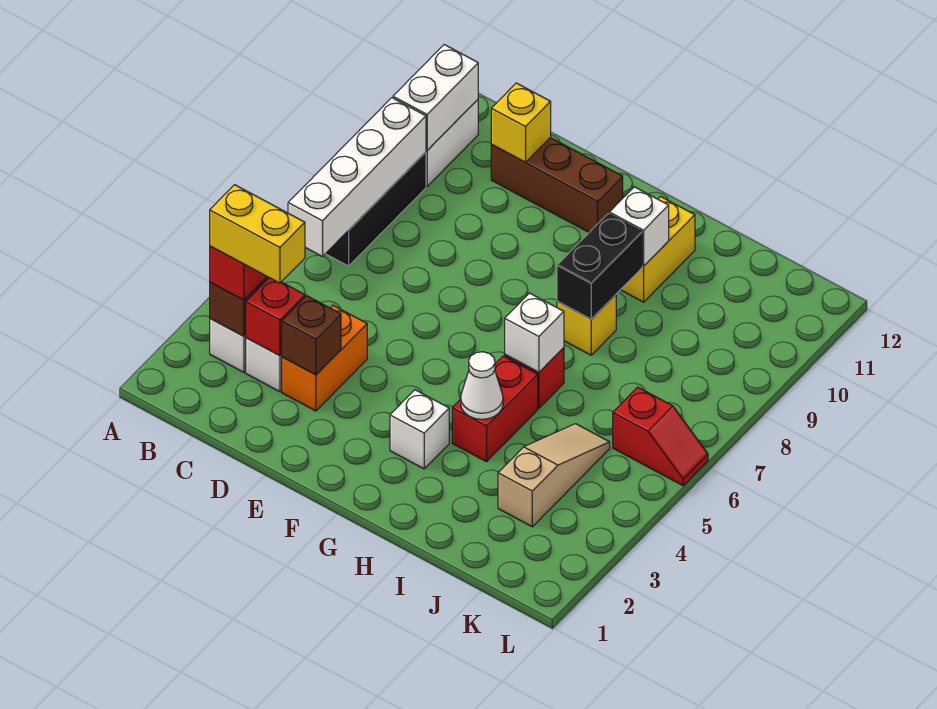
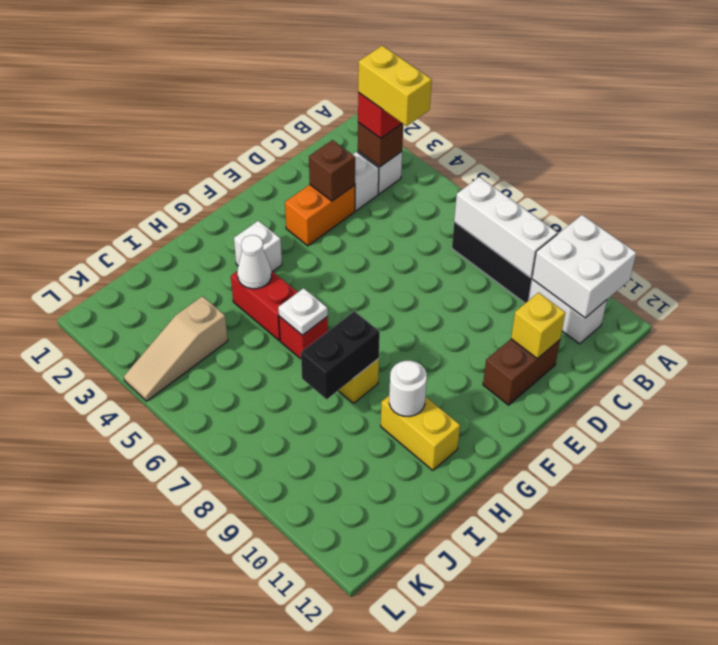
yellow brick B3:C3 level 4 -> yellow brick B3:B4 level 4
white brick B6:B9 level 2 -> white brick B7:B9 level 2
white brick B10:B11 level 2 -> white brick A10:B11 level 2
red brick C3 level 2 -> none
orange brick D3:D4 level 1 -> orange brick D3:E3 level 1
brown brick D11:F11 level 1 -> brown brick D11:E11 level 1
white brick H6 level 2 -> white plate H6 level 2
black brick H8:H9 level 2 -> black brick H8:I8 level 2
white brick H10 level 2 -> white round brick H10 level 2
tan slope J3:J5 level 1 top 3 -> tan slope J4:L4 level 1 top J
red slope K6:L6 level 1 top K -> none

